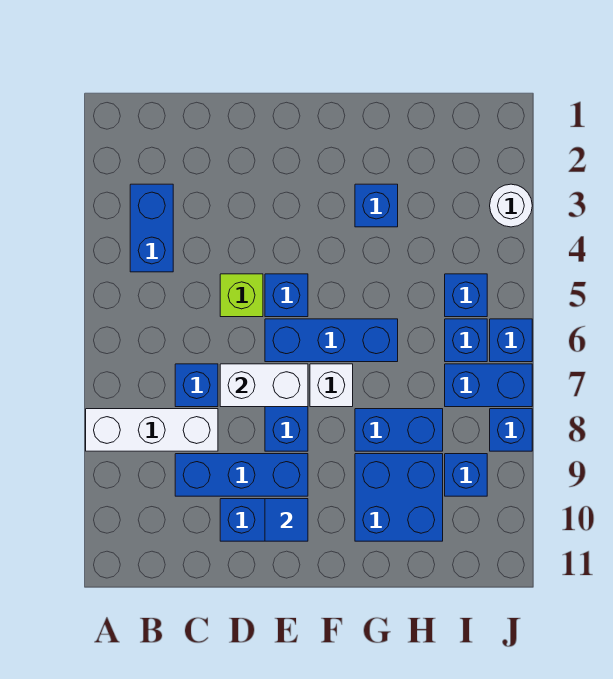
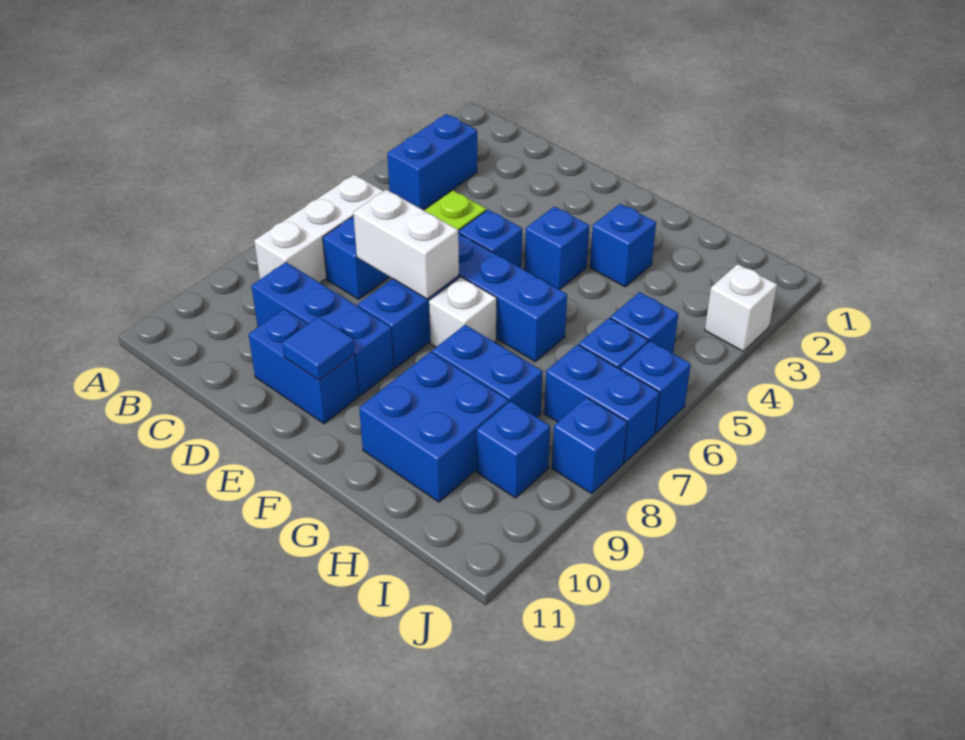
white brick A8:C8 level 1 -> white brick B6:B8 level 1
none -> blue brick F4 level 1
white round brick J3 level 1 -> white brick J3 level 1

